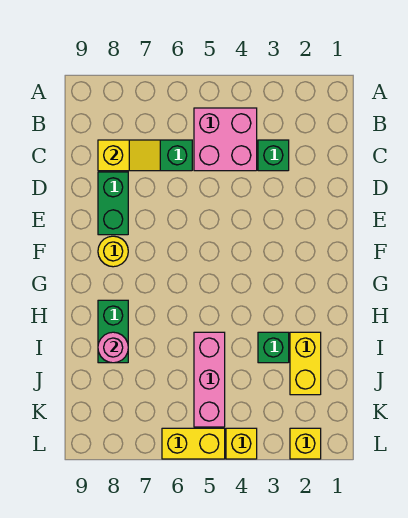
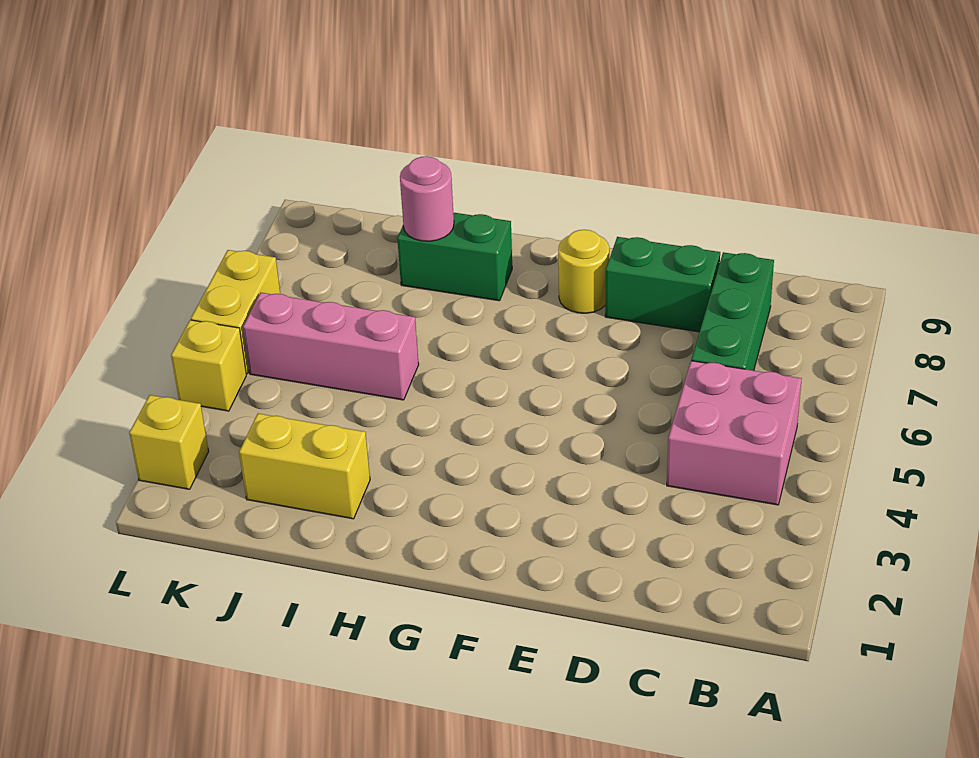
green brick C3 level 1 -> none
yellow slope C7:C8 level 2 top 8 -> none
green brick I3 level 1 -> none

